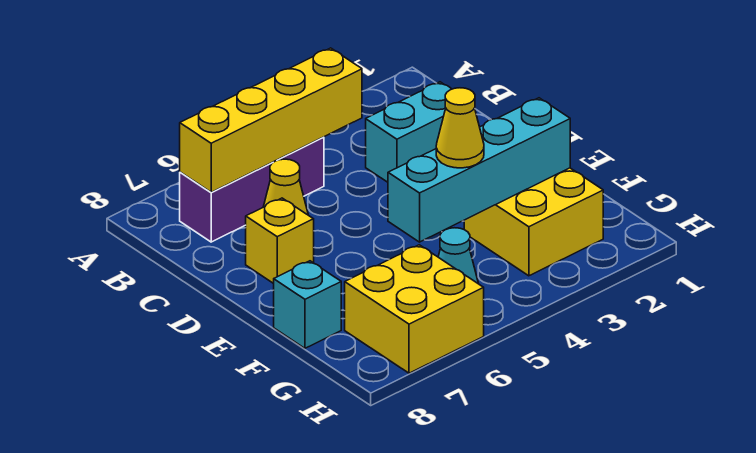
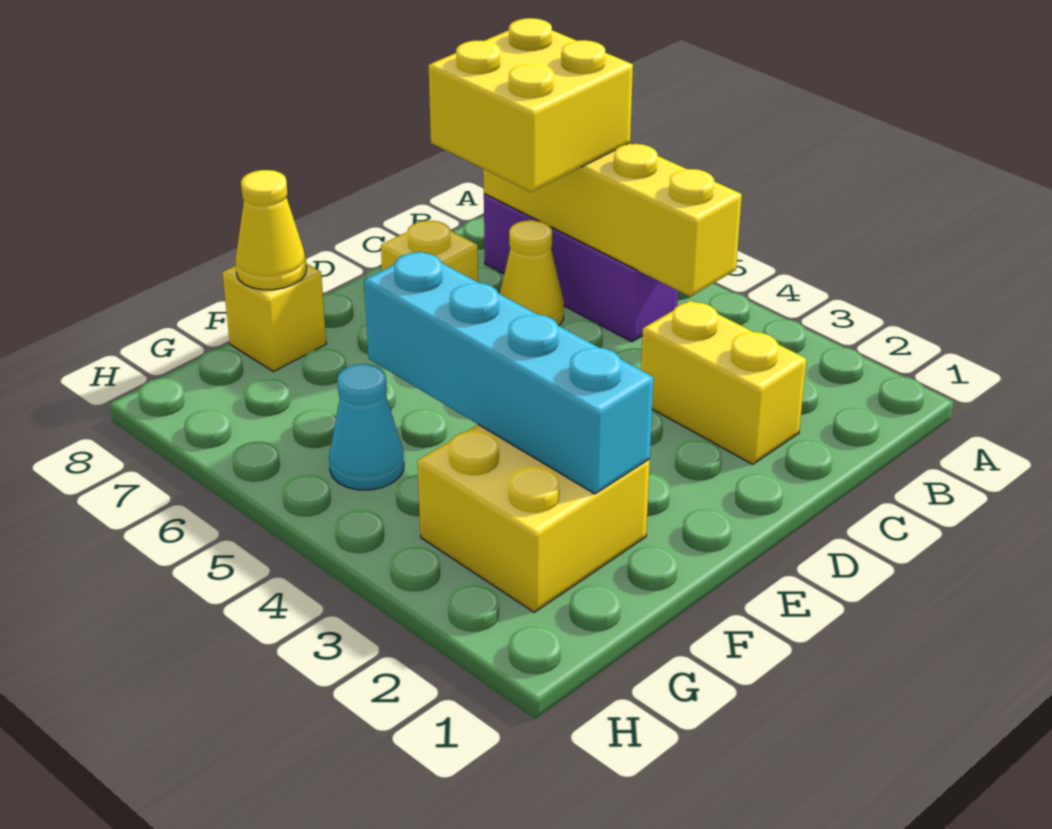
cyan brick C2:C3 level 1 -> yellow brick C2:C3 level 1
yellow cone F4 level 3 -> yellow cone F8 level 2
cyan brick F8 level 1 -> yellow brick F8 level 1
yellow brick G6:H7 level 1 -> yellow brick B6:C7 level 3

